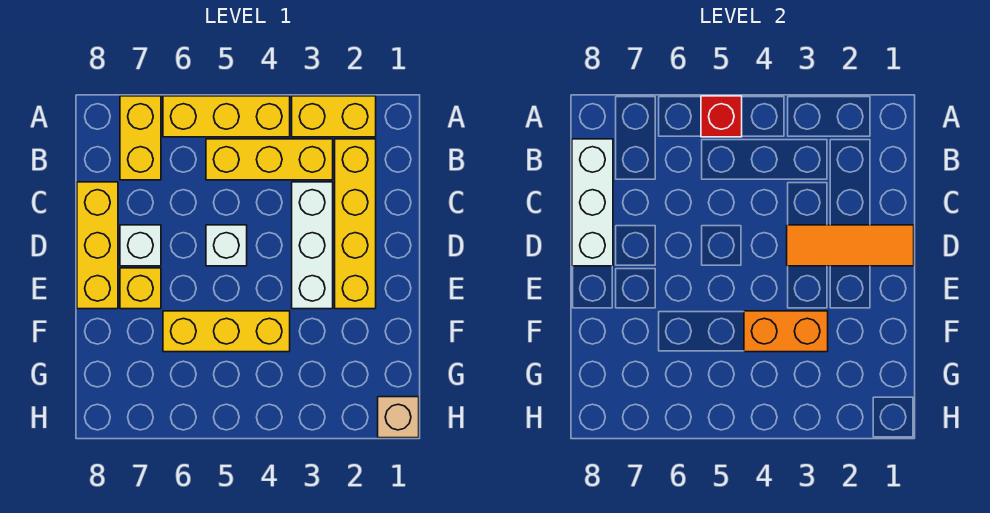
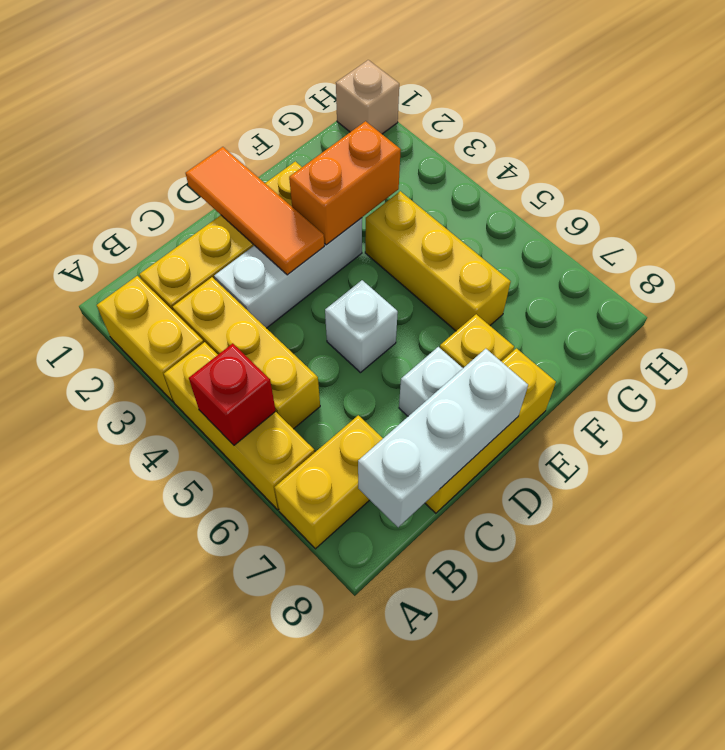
orange brick F3:F4 level 2 -> orange brick E3:F3 level 2

